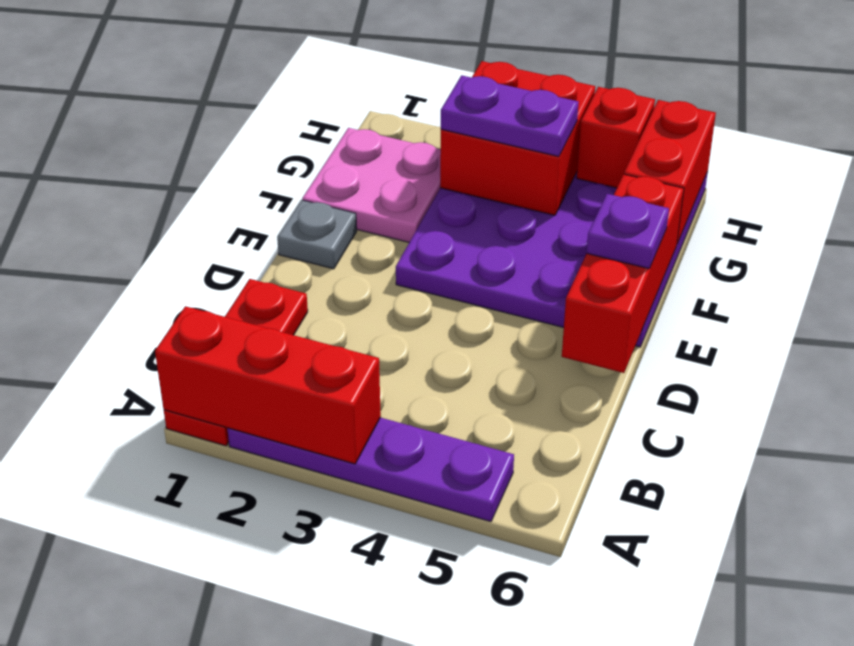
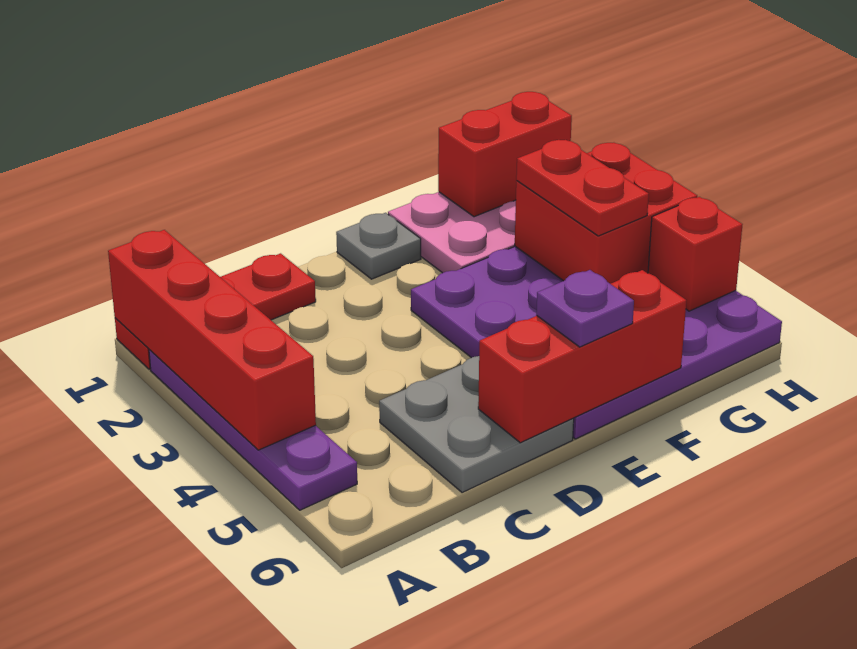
red brick A1:A3 level 2 -> red brick A1:A4 level 2
none -> grey plate C5:D6 level 1
purple plate G3:G4 level 3 -> red plate G3:G4 level 3
red brick G6:H6 level 2 -> red brick G1:H1 level 2

